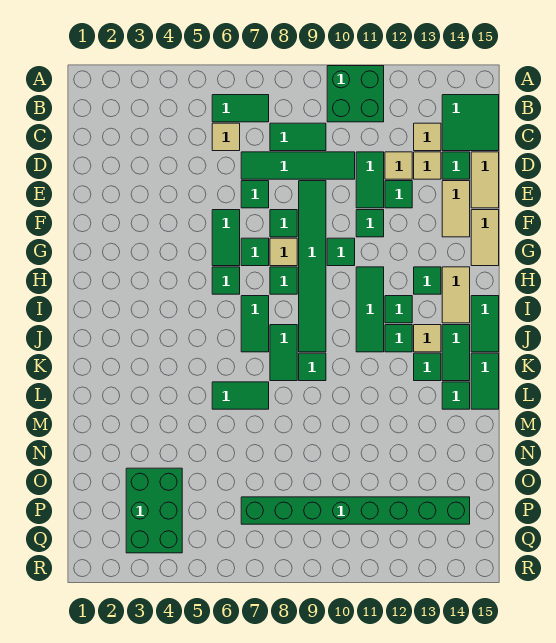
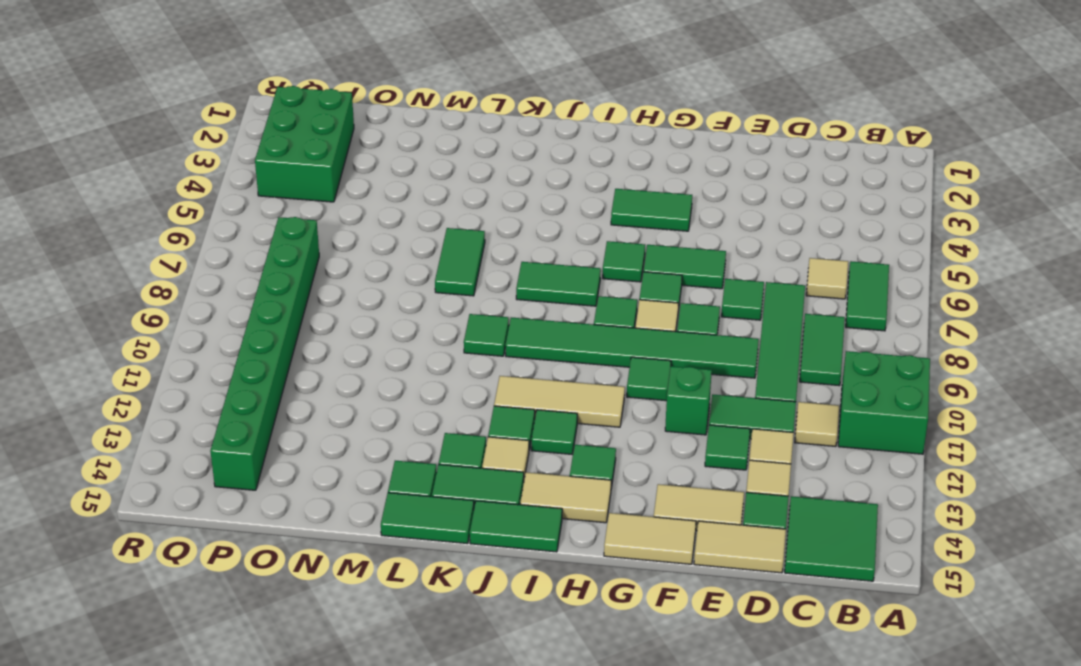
tan tile C13 level 1 -> tan tile C11 level 1
green tile F11 level 1 -> green brick F11 level 1
green tile H11:J11 level 1 -> tan tile H11:J11 level 1
green tile J8:K8 level 1 -> green tile G4:H4 level 1
green brick O3:Q4 level 1 -> green brick P2:Q4 level 1

